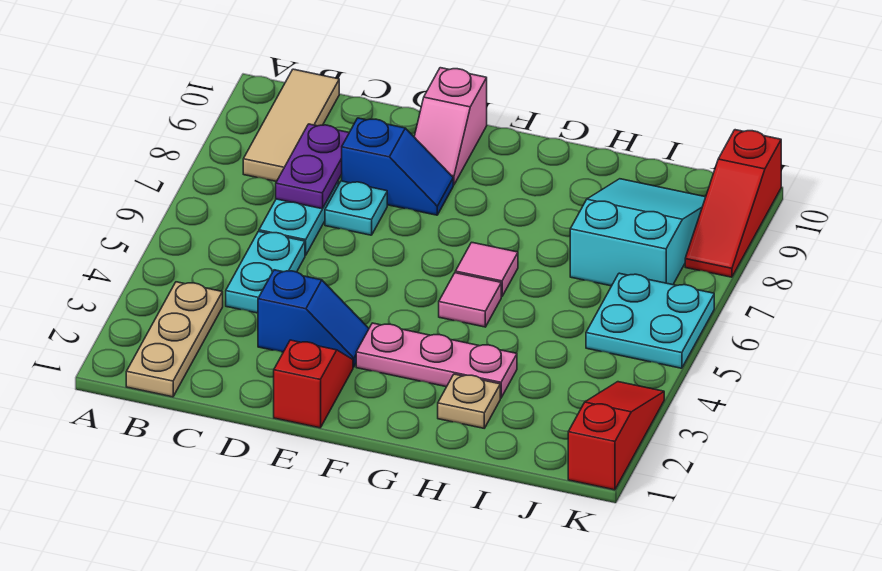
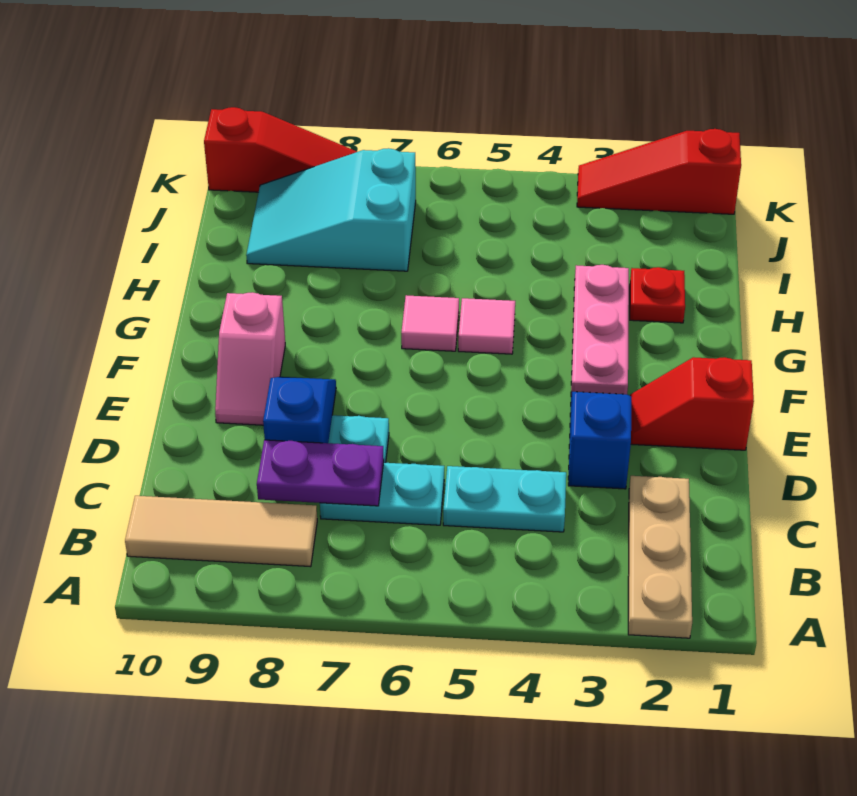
tan plate B1:B3 level 1 -> tan plate A2:C2 level 1
pink slope E9:E10 level 1 top 10 -> pink slope E9:F9 level 1 top F
tan plate H2 level 1 -> red plate H2 level 1
cyan plate J5:K6 level 1 -> none

